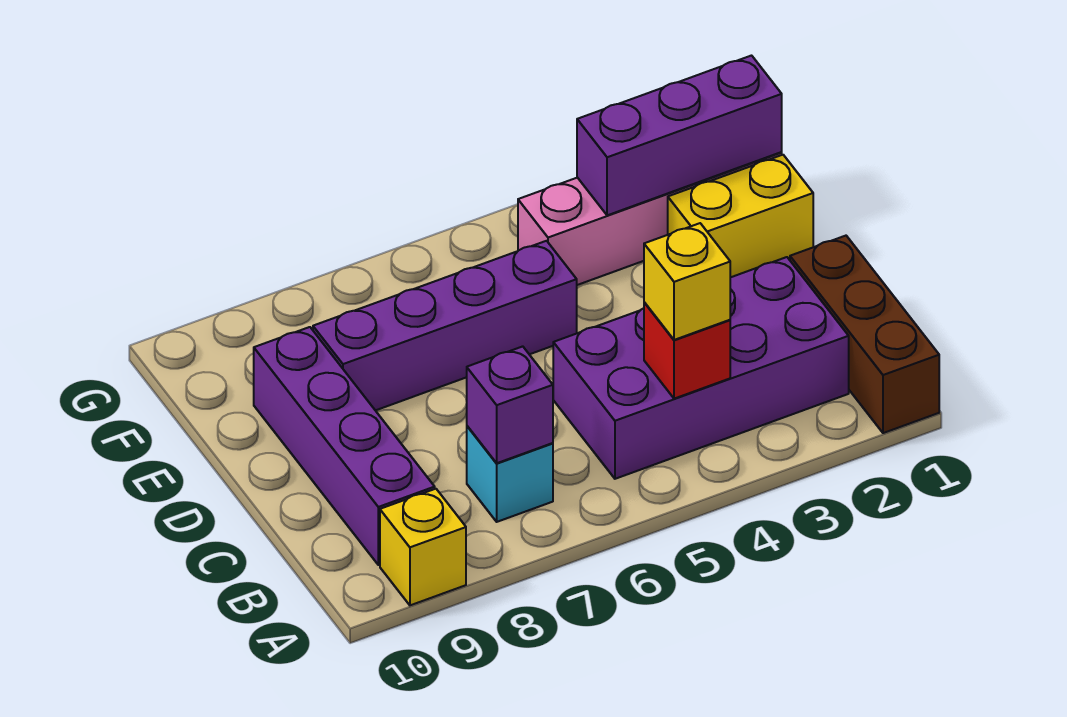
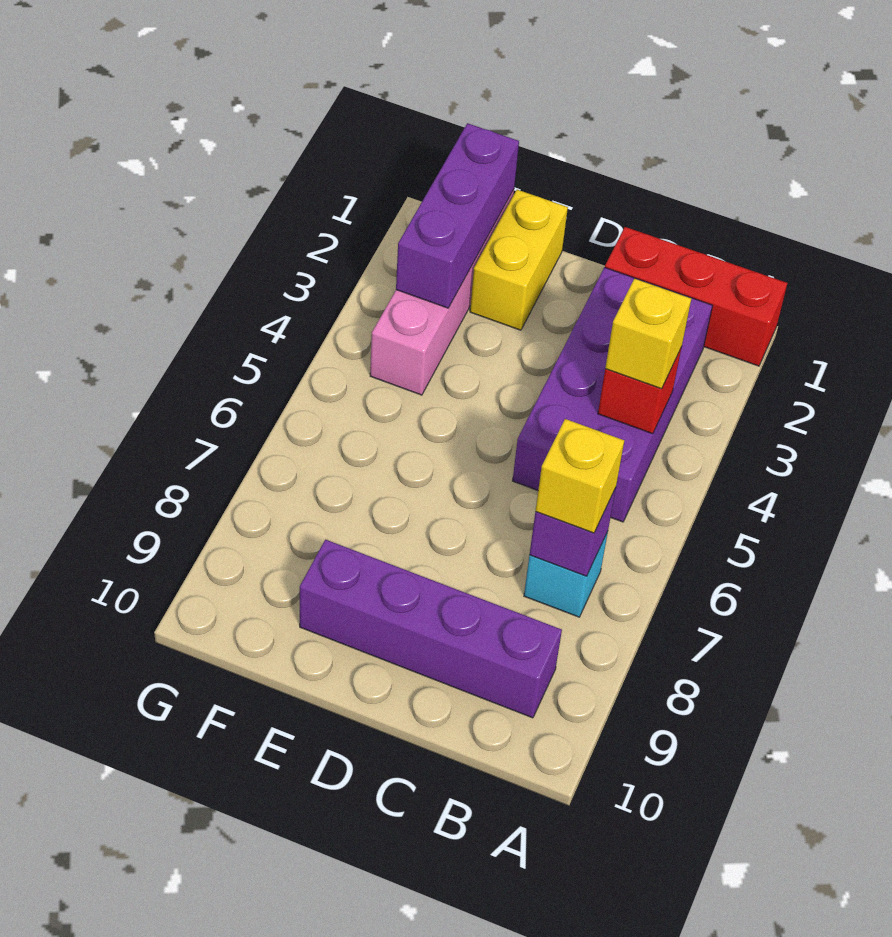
brown brick A1:C1 level 1 -> red brick A1:C1 level 1
yellow brick A9 level 1 -> yellow brick B7 level 3
purple brick E5:E8 level 1 -> none

